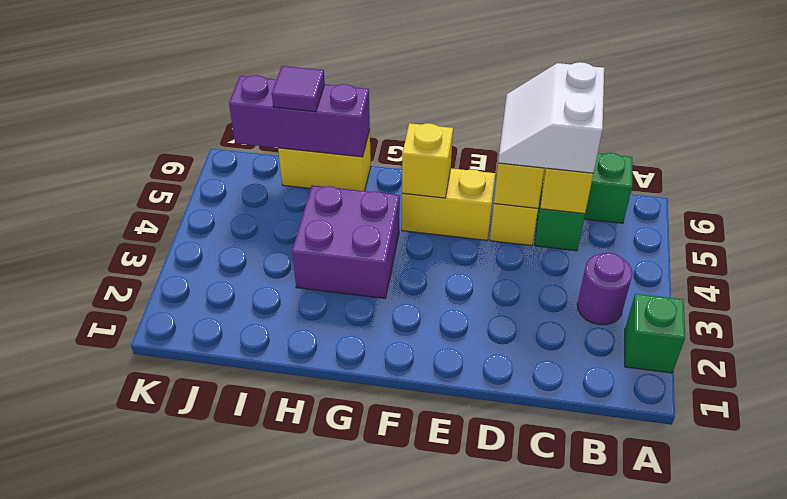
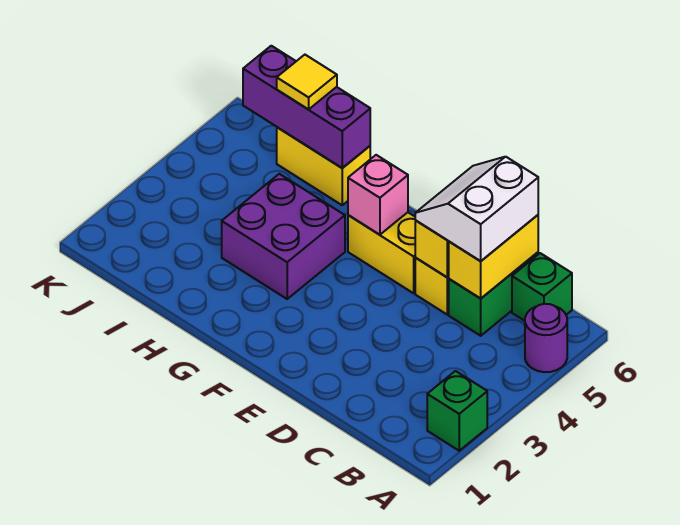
purple round brick B3 level 1 -> purple round brick A5 level 1
yellow brick F5 level 2 -> pink brick F5 level 2
purple tile I6 level 3 -> yellow tile I6 level 3

